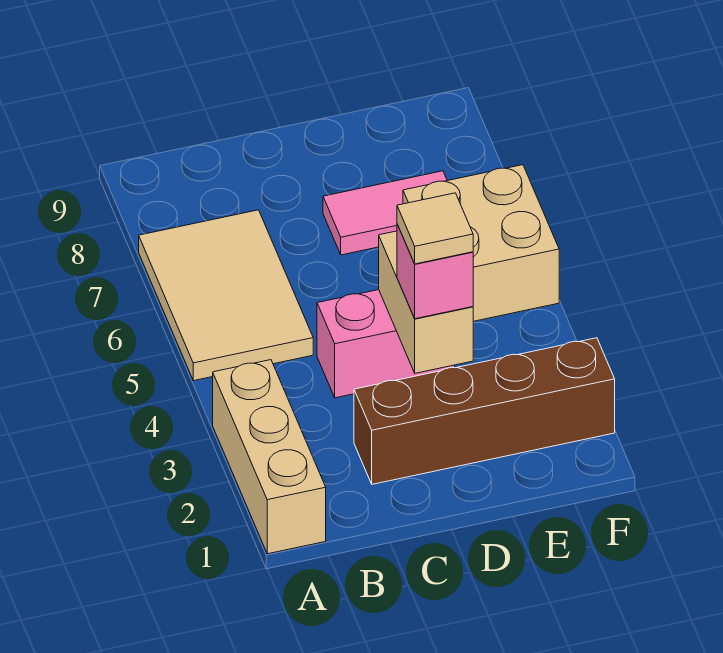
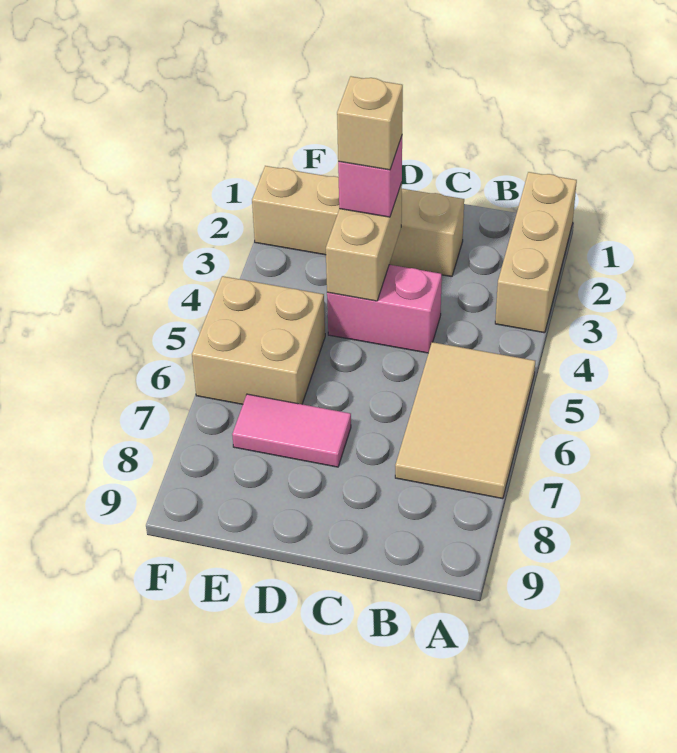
brown brick C2:F2 level 1 -> tan brick C2:F2 level 1
tan tile D3 level 4 -> tan brick D3 level 4

